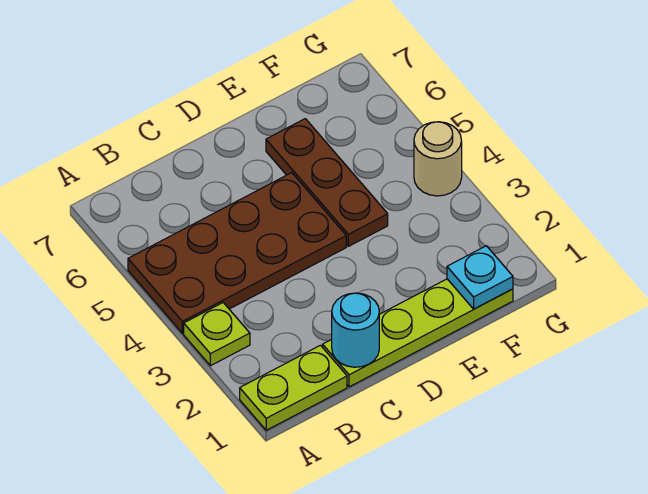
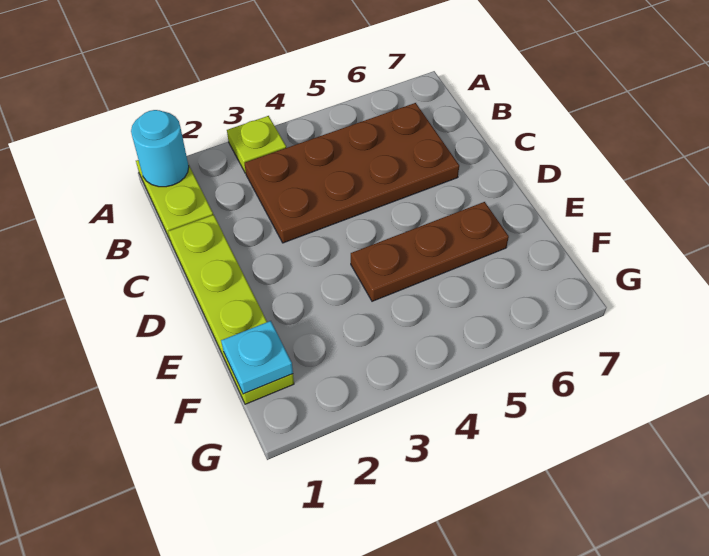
brown plate A4:D5 level 1 -> brown plate B3:C6 level 1
cyan round brick C1 level 2 -> cyan round brick A1 level 2
tan round brick G4 level 1 -> none

